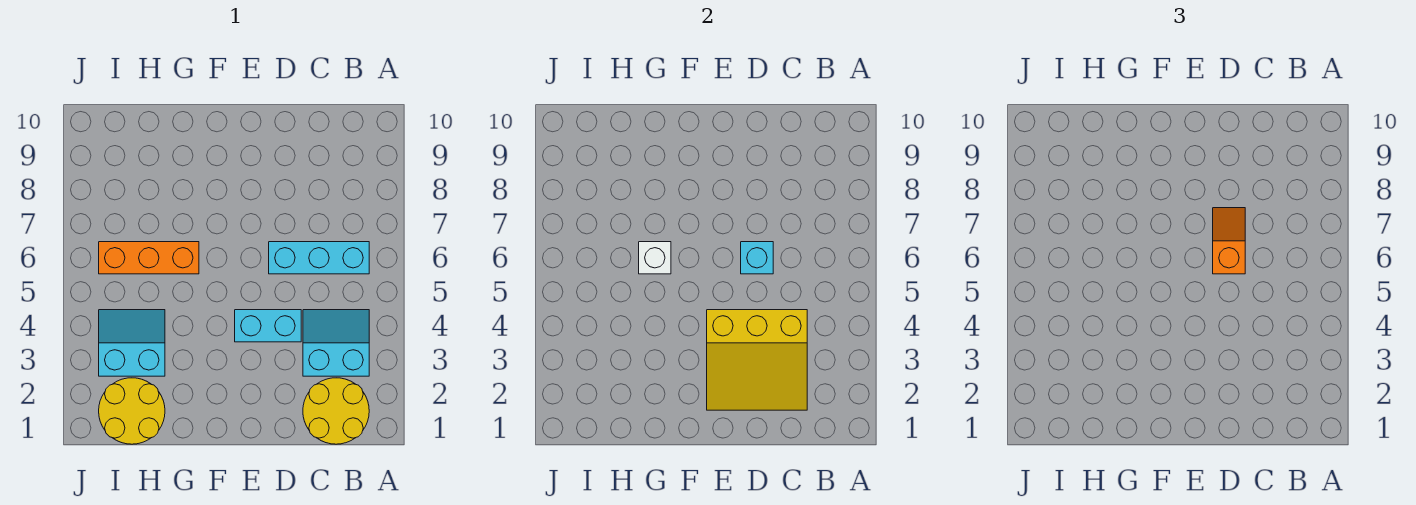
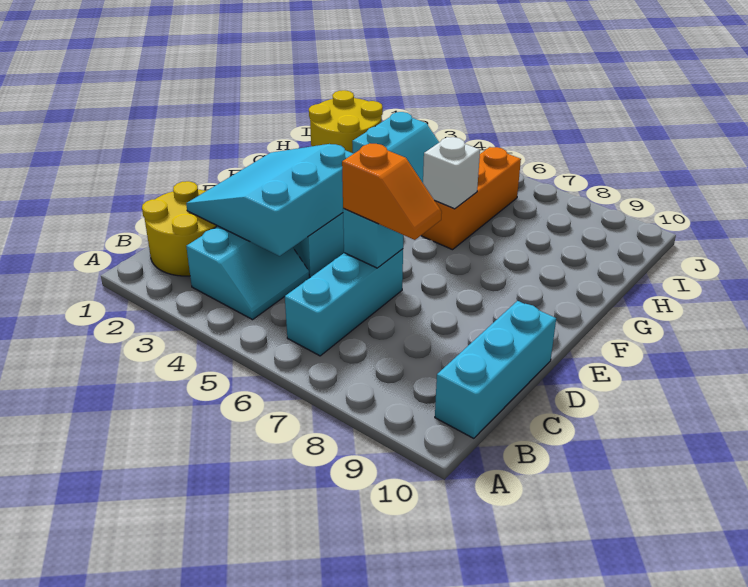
none -> cyan brick B10:D10 level 1
yellow slope C2:E4 level 2 top 4 -> cyan slope C2:E4 level 2 top 4

